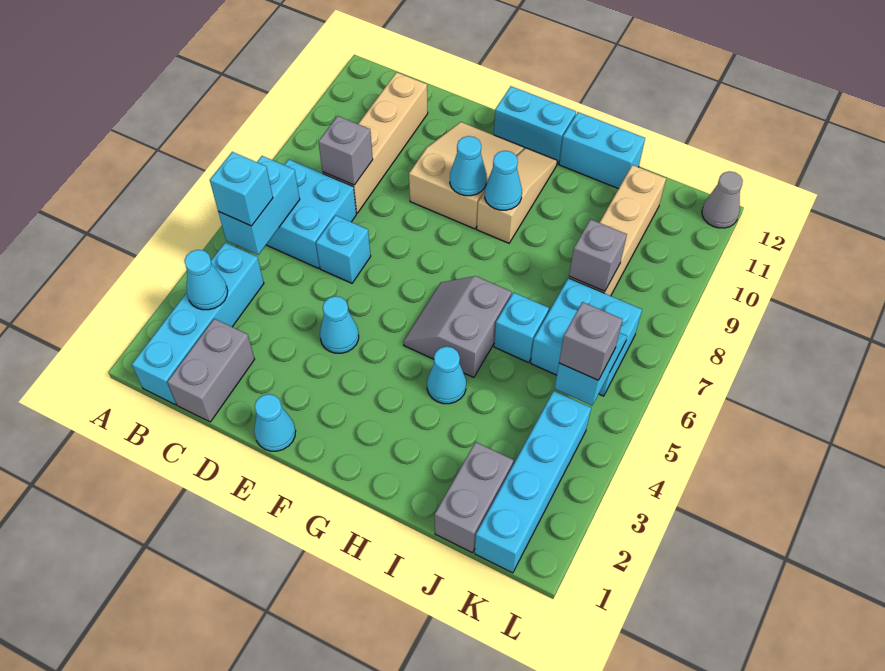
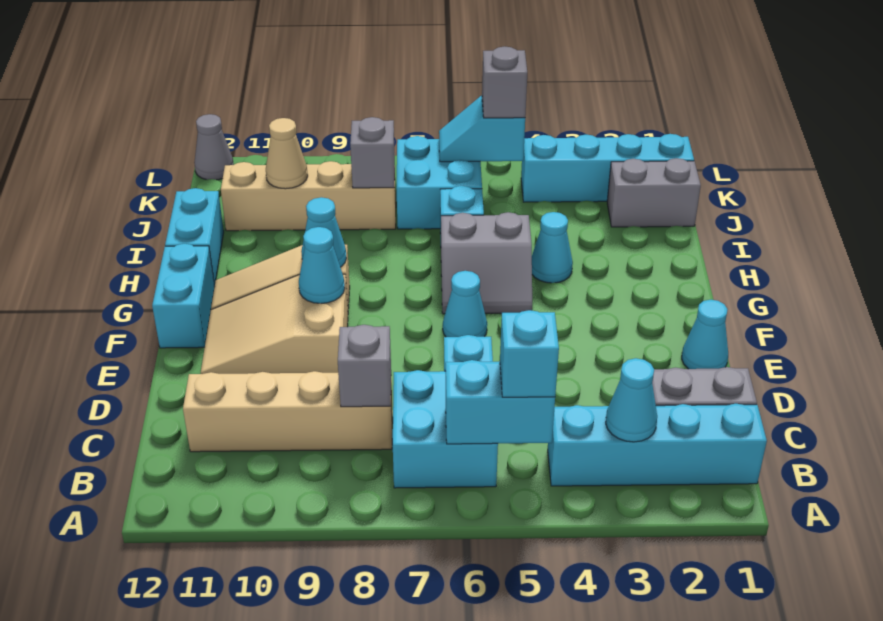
cyan cone E4 level 1 -> cyan cone F6 level 1
none -> tan cone J10 level 2

